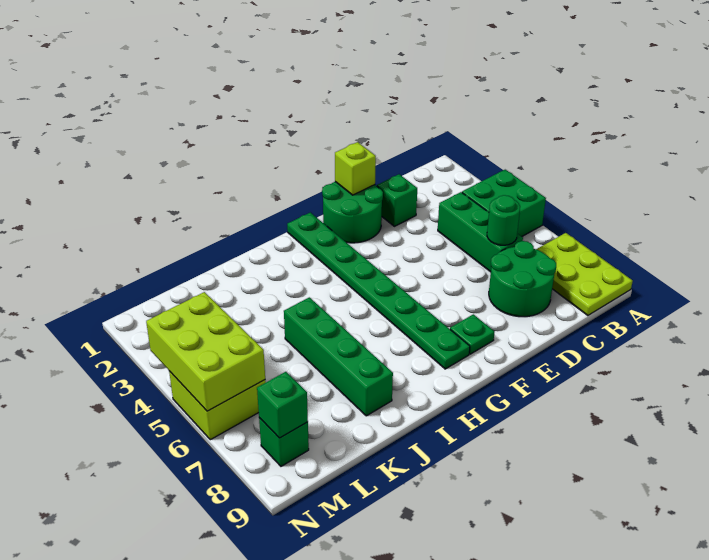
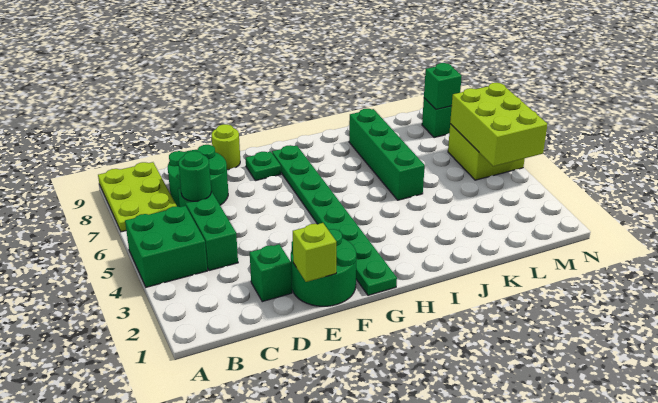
none -> lime round brick E9 level 1

